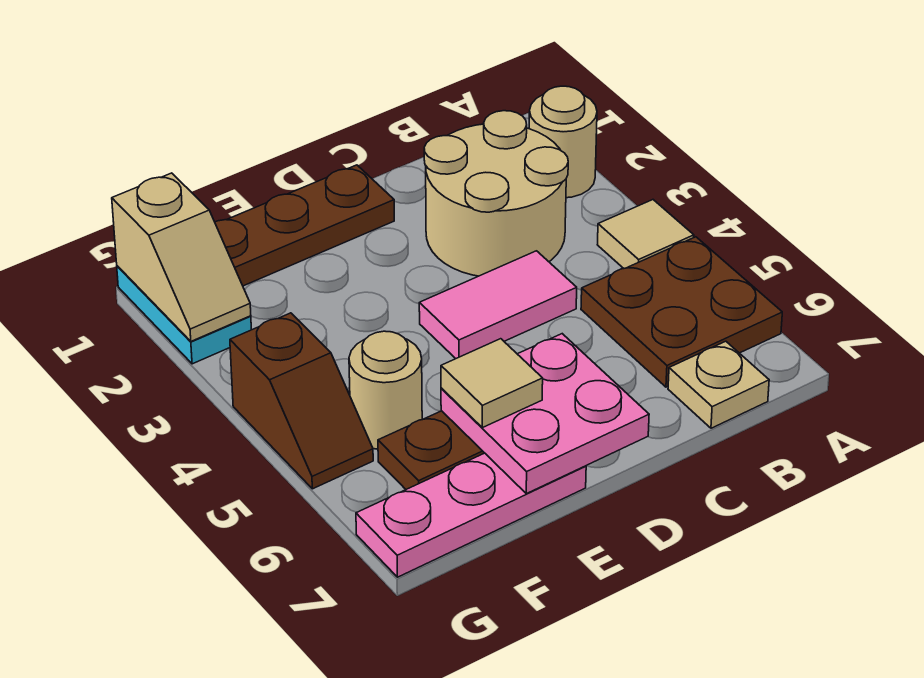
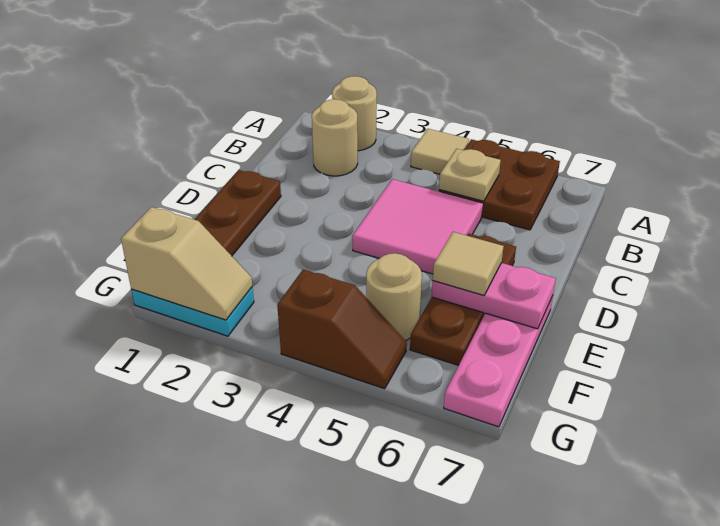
tan round brick B2:C3 level 1 -> tan round brick B2 level 1
tan plate B7 level 1 -> tan plate B5 level 2
pink tile C4:D4 level 1 -> pink tile C4:D5 level 1
pink plate D6:E7 level 2 -> pink plate E6:E7 level 2

